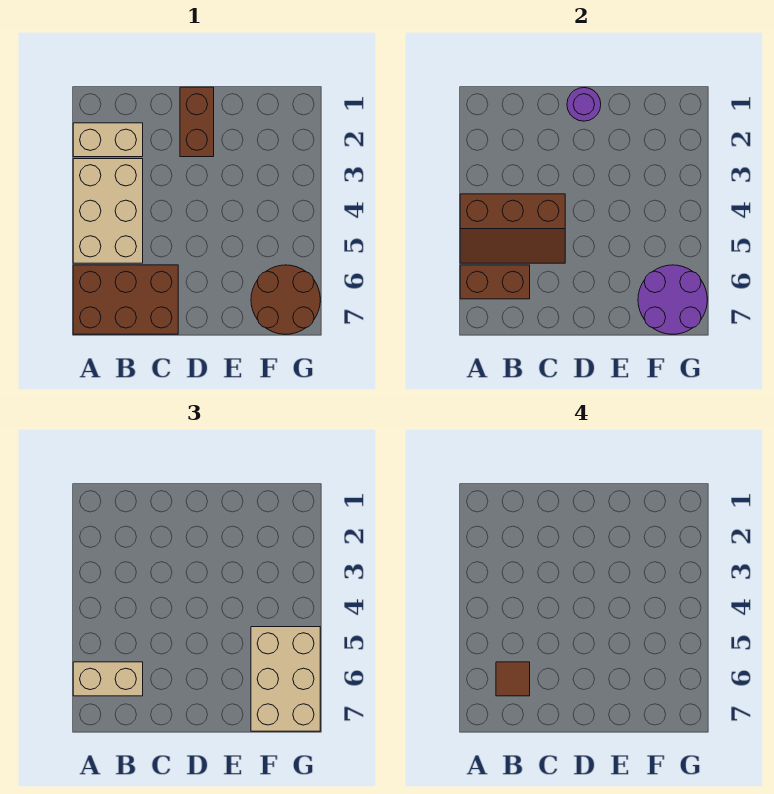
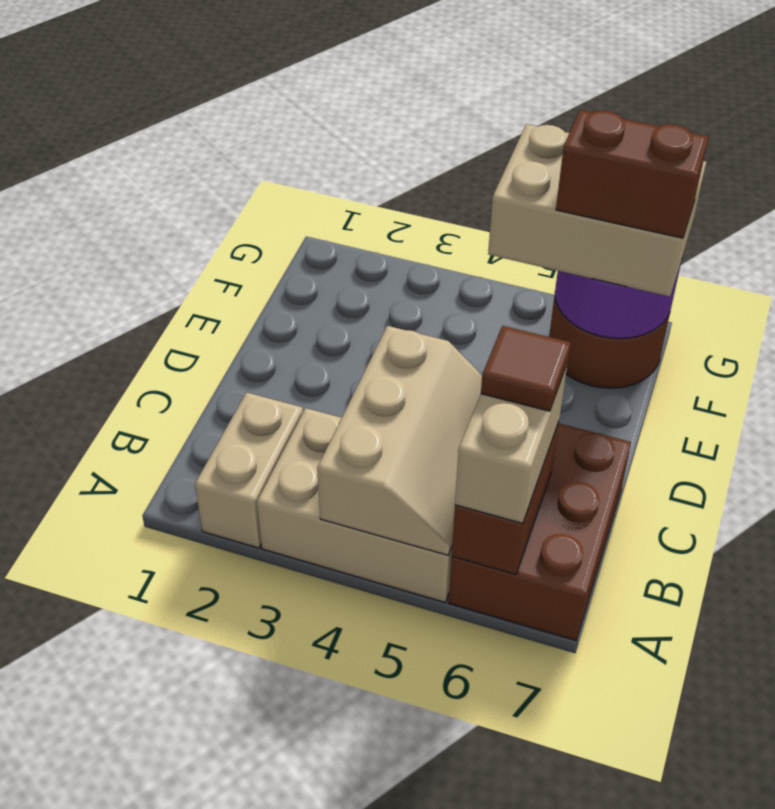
brown slope A4:C5 level 2 top 4 -> tan slope A4:C5 level 2 top 4
brown brick D1:D2 level 1 -> brown brick F6:F7 level 4
purple round brick D1 level 2 -> none

